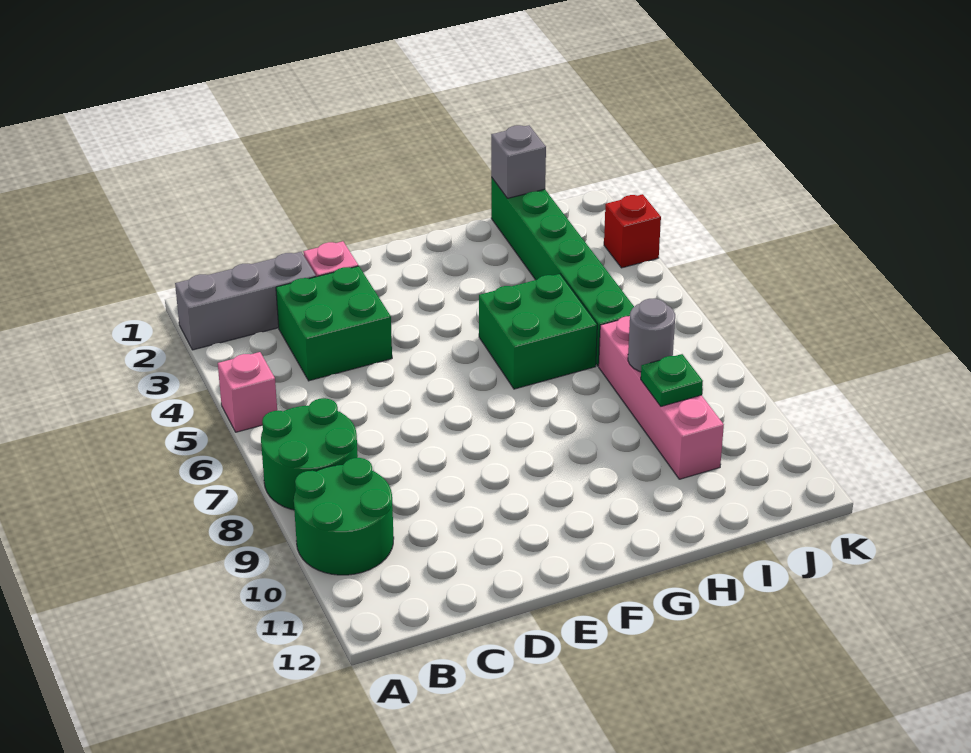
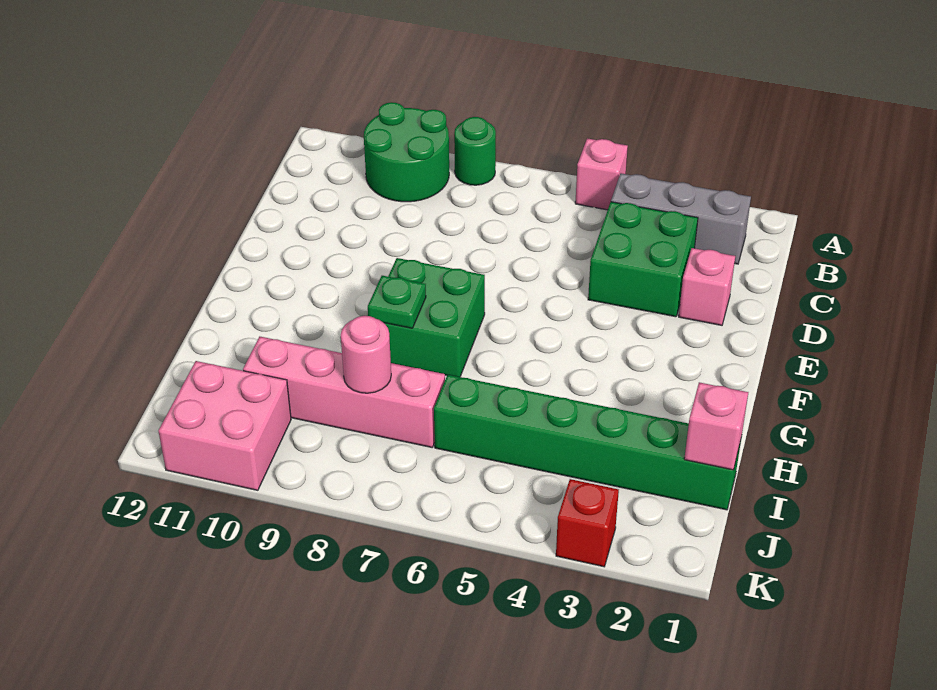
grey brick A2:C2 level 1 -> grey brick B2:B4 level 1
green round brick A7:B8 level 1 -> green round brick A8 level 1
green brick G5:H6 level 1 -> green brick F7:G8 level 1
grey brick I1 level 2 -> pink brick I1 level 2
grey round brick I8 level 2 -> pink round brick I8 level 2
green plate I9 level 2 -> green plate G8 level 2
none -> pink brick J10:K11 level 1

